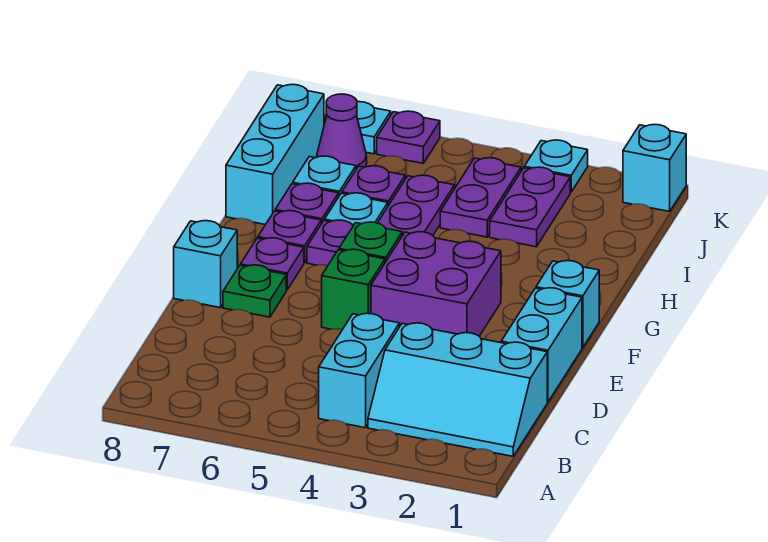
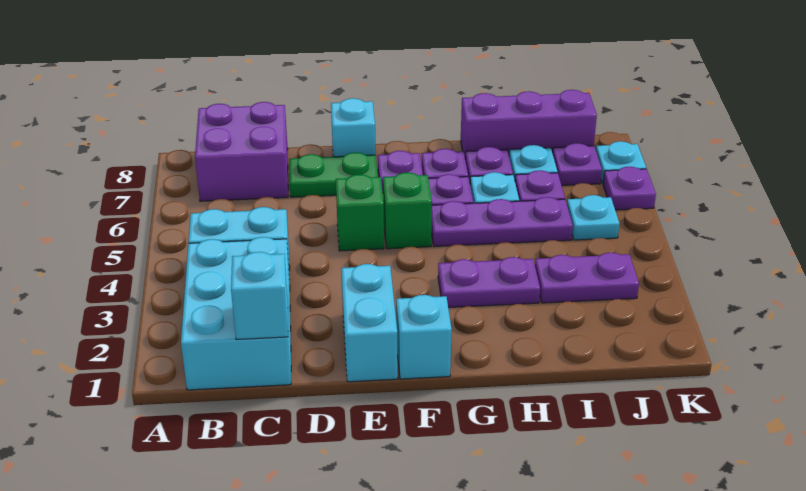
cyan slope B1:C3 level 1 top C -> cyan brick B1:C3 level 1
cyan brick D1:E1 level 1 -> cyan brick E1:E2 level 1
purple brick E3:F4 level 1 -> purple brick B7:C8 level 1
green plate E7 level 1 -> green plate D7:E7 level 1
cyan brick H8:J8 level 1 -> purple brick H8:J8 level 1
purple plate I4:J4 level 1 -> purple plate G3:H3 level 1
purple cone J7 level 1 -> purple plate J7 level 1
cyan brick K1 level 1 -> cyan brick C1 level 2
cyan plate K3 level 1 -> cyan plate J5 level 1

